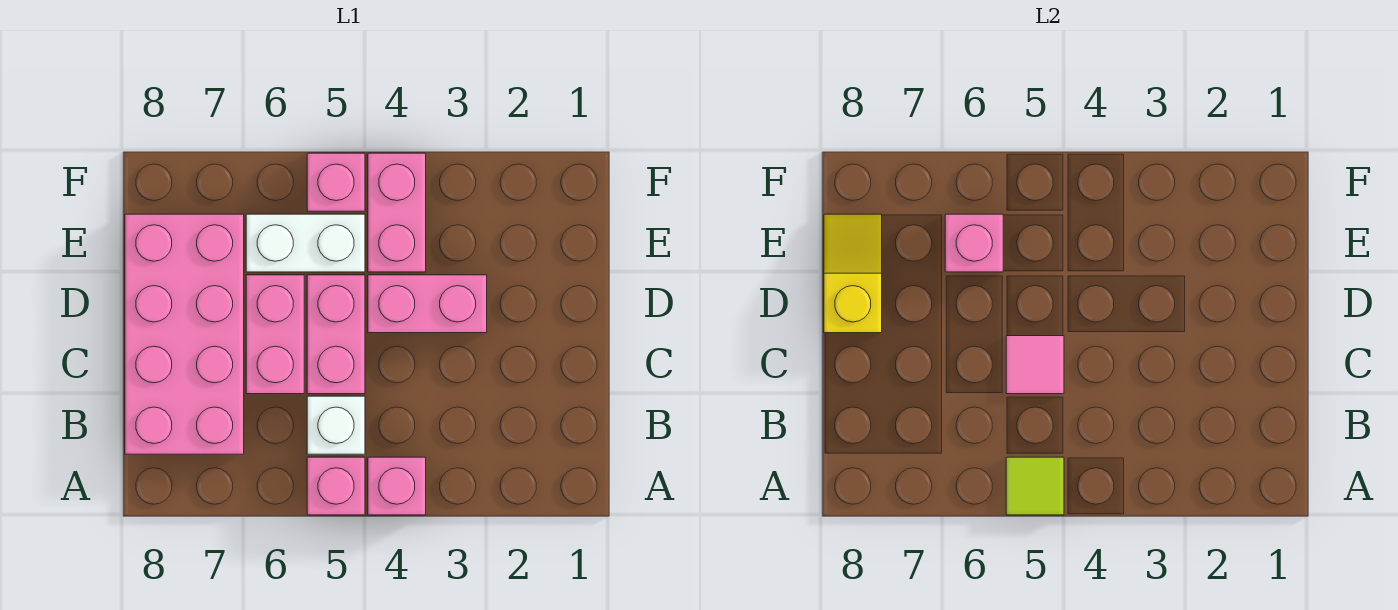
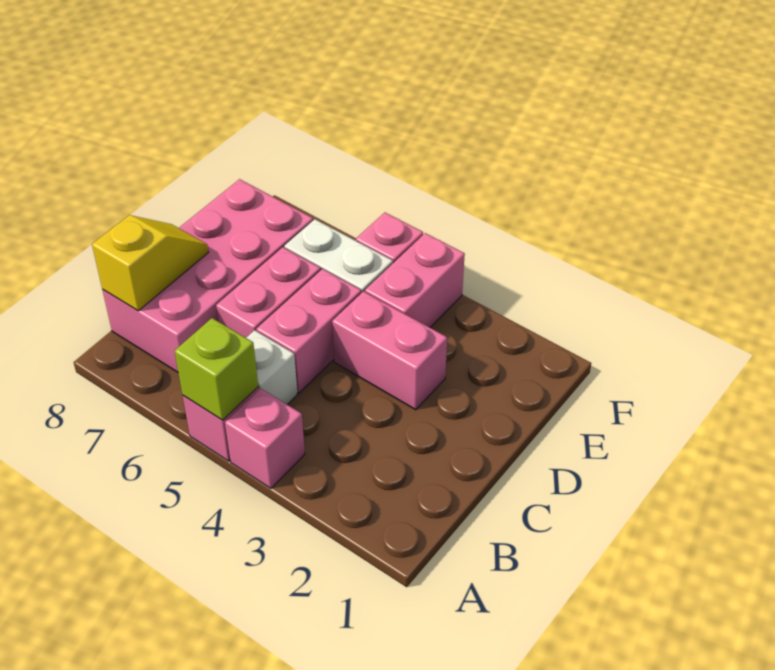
lime tile A5 level 2 -> lime brick A5 level 2
pink tile C5 level 2 -> none
yellow slope D8:E8 level 2 top D -> yellow slope B8:C8 level 2 top B
pink brick E6 level 2 -> none

